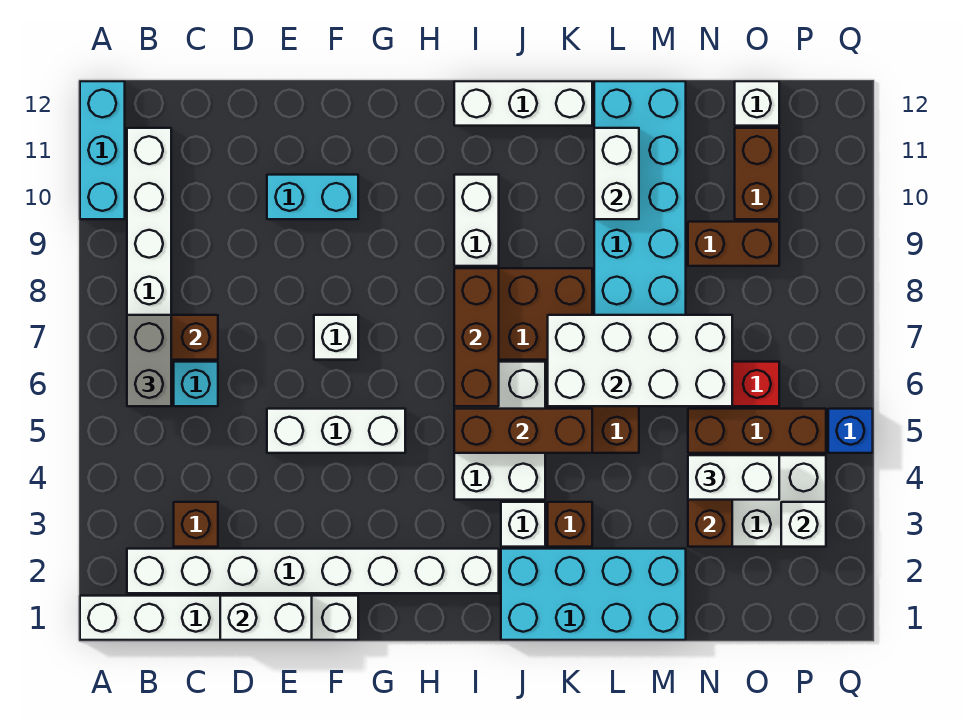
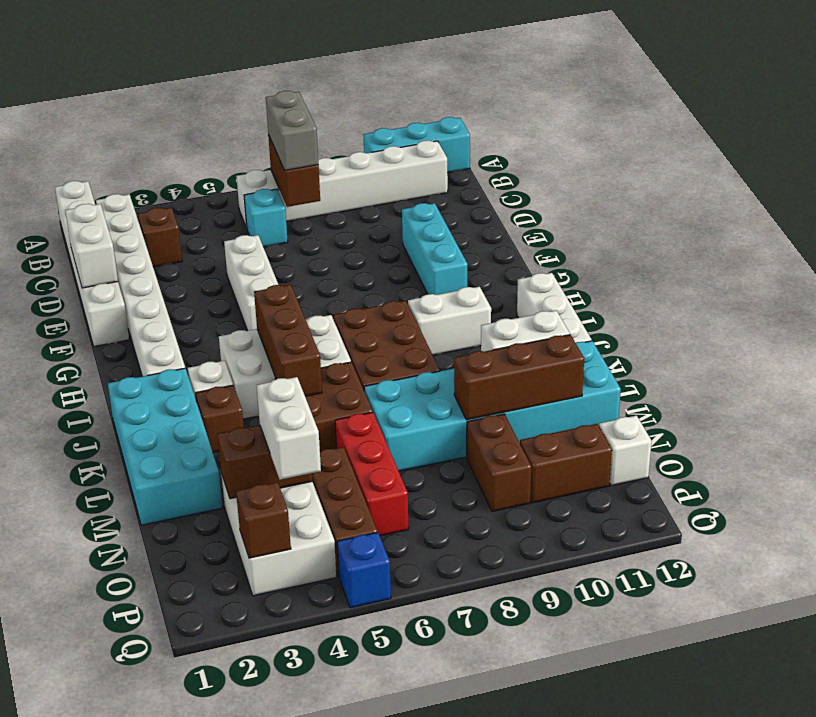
grey brick B6:B7 level 3 -> grey brick B7:C7 level 3
cyan brick E10:F10 level 1 -> cyan brick E10:G10 level 1
white brick F7 level 1 -> none
brown brick I6:I8 level 2 -> brown brick M9:M11 level 2
white brick K6:N7 level 2 -> none
white brick P3 level 2 -> brown brick P3 level 2

